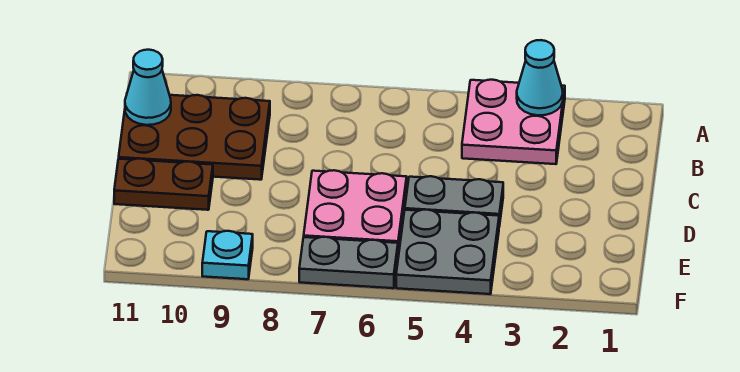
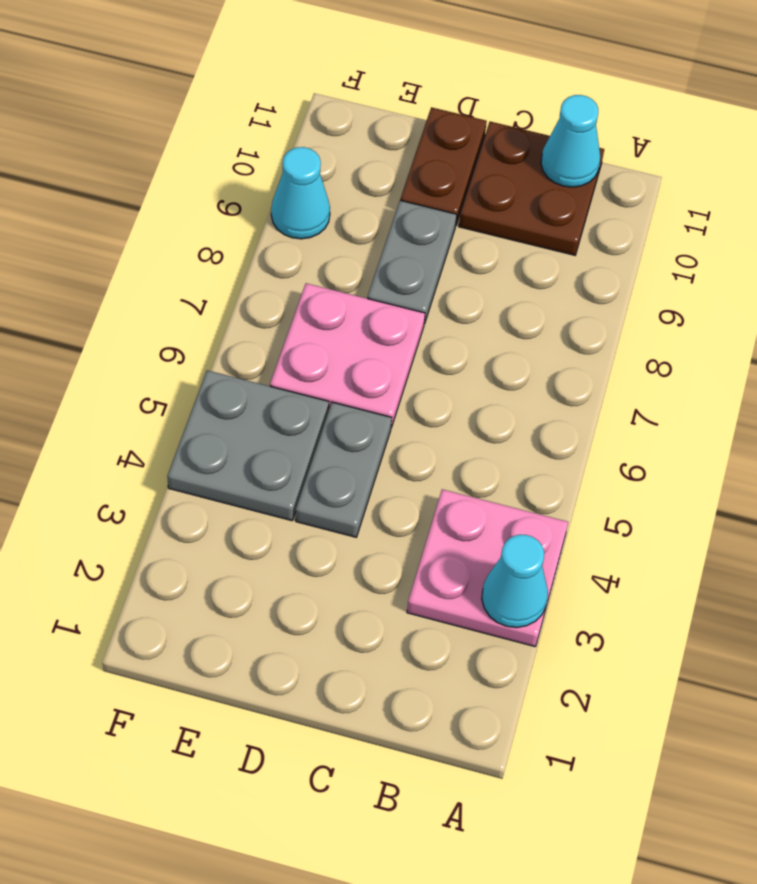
brown plate B9:C11 level 1 -> brown plate B10:C11 level 1
grey plate F6:F7 level 1 -> grey plate D8:D9 level 1
cyan plate F9 level 1 -> cyan cone F9 level 1

